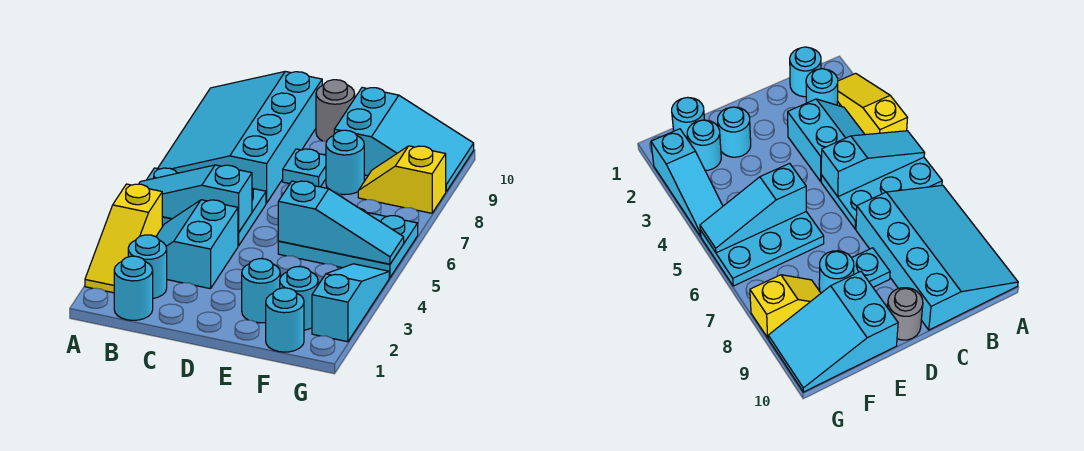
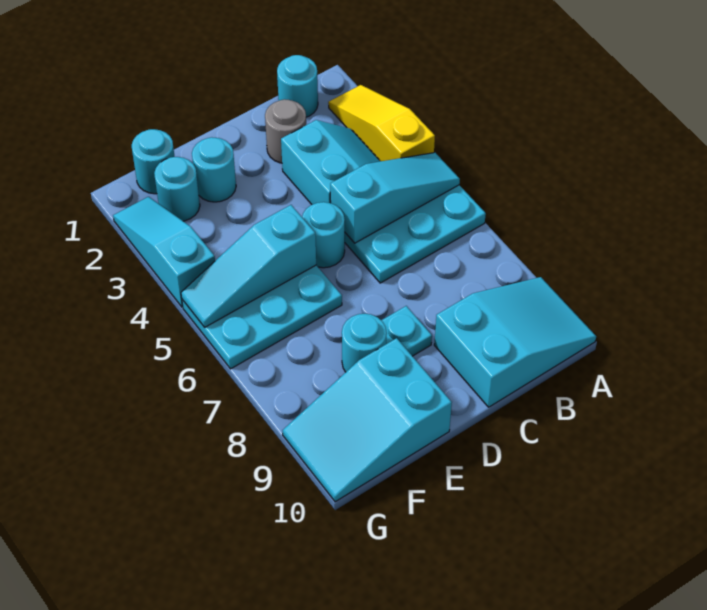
cyan slope A7:C10 level 1 top C -> cyan slope A9:C10 level 1 top C
cyan round brick B2 level 1 -> cyan round brick D5 level 1
grey round brick D10 level 1 -> grey round brick C2 level 1
yellow slope F8:G8 level 1 top G -> none
cyan slope G2:G4 level 1 top 2 -> cyan slope G2:G4 level 1 top 4

